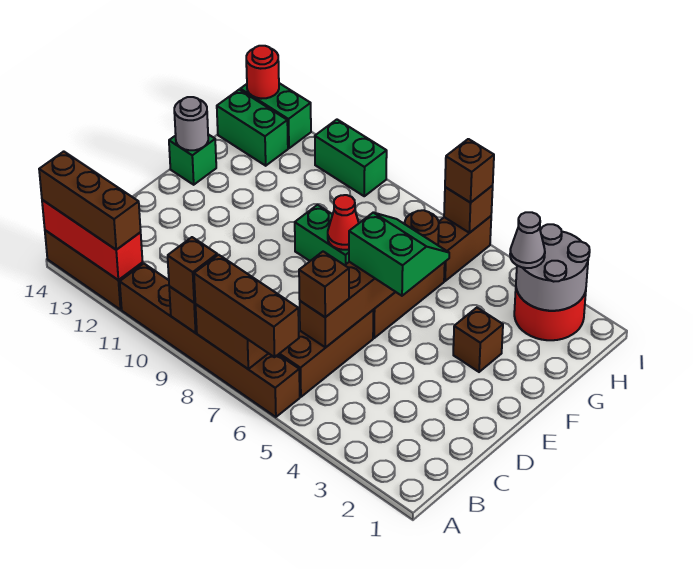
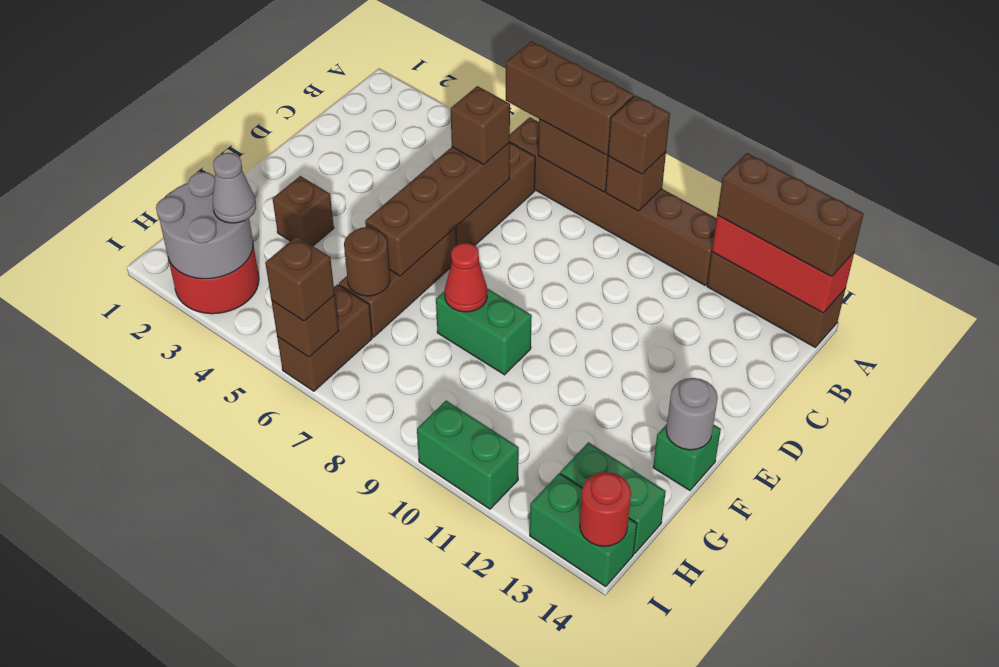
green slope E5:F6 level 3 top E -> none

